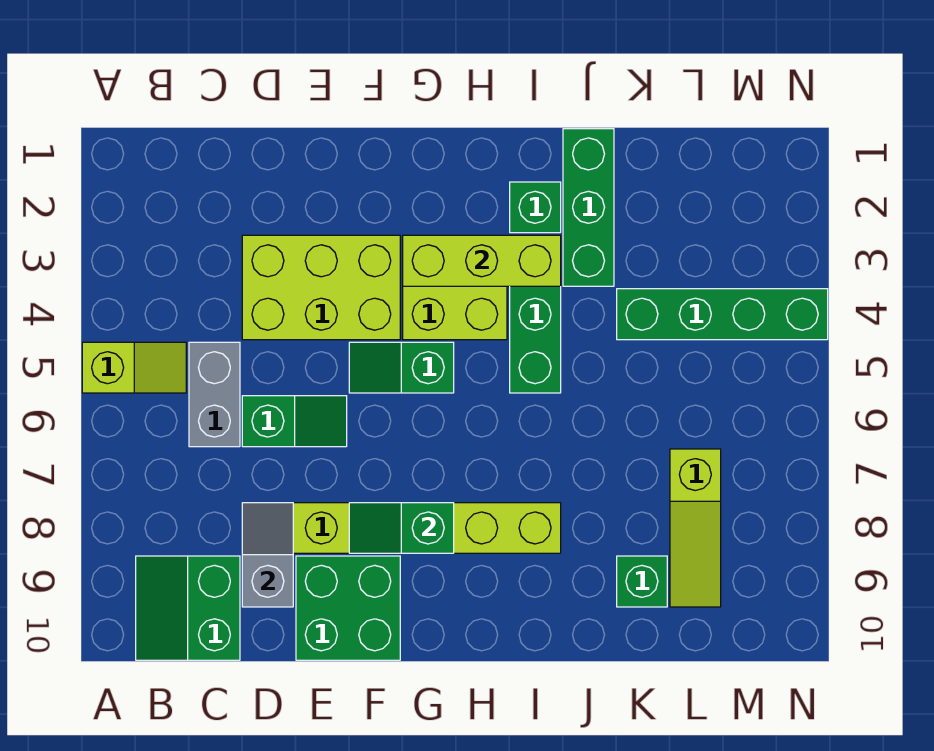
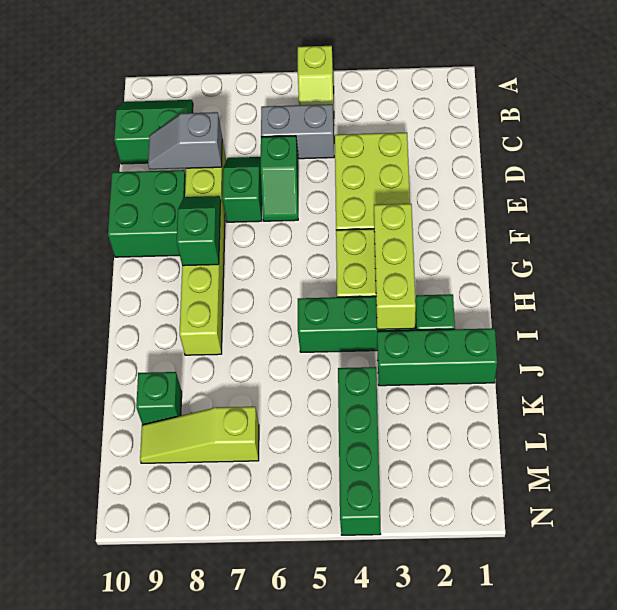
grey slope D8:D9 level 2 top 9 -> grey slope D8:D9 level 2 top 8
green slope F5:G5 level 1 top G -> green slope D7:E7 level 1 top E

